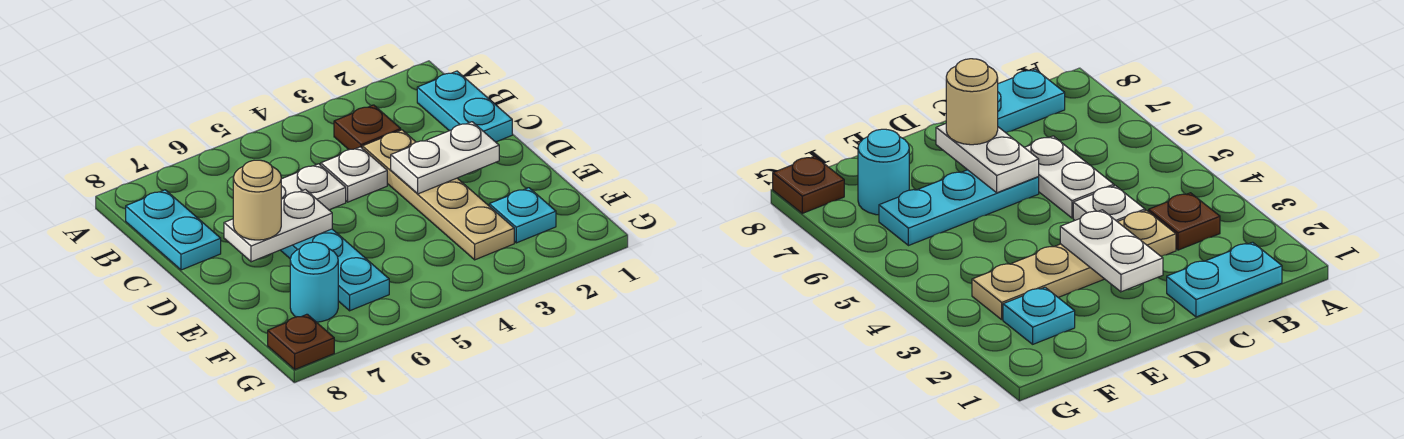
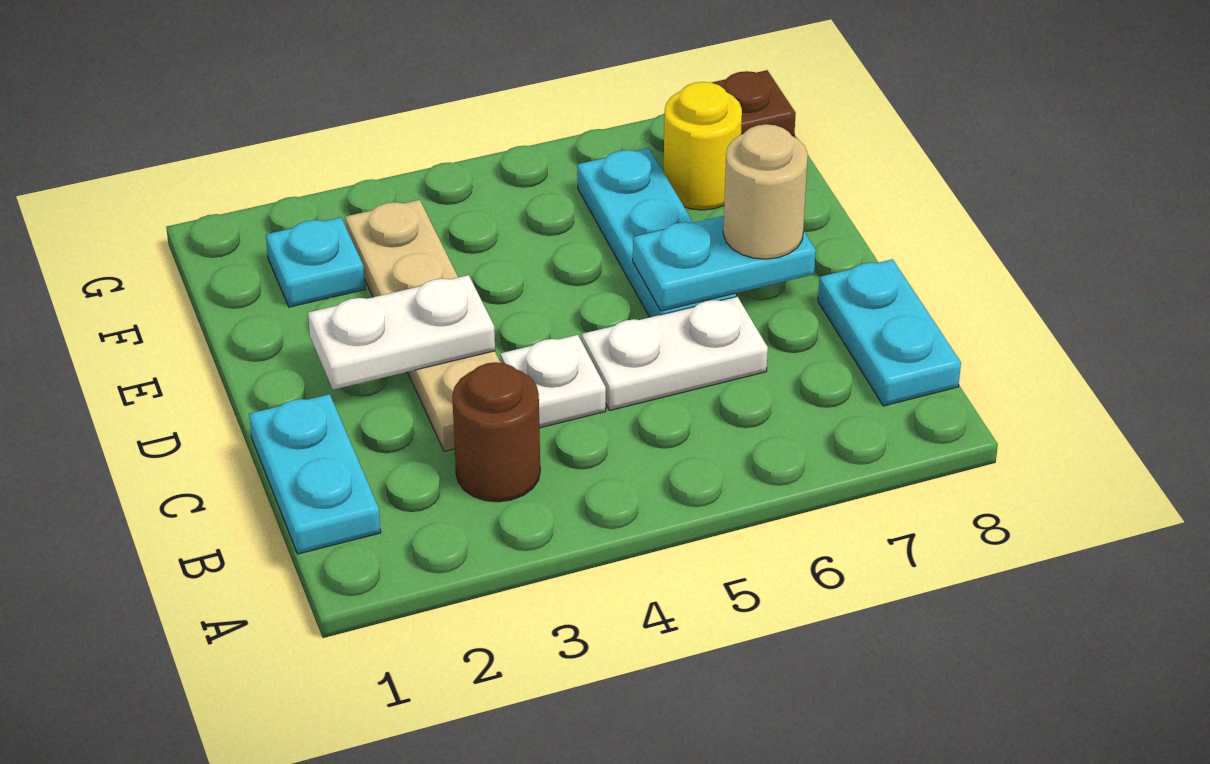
brown plate B3 level 1 -> brown round brick B3 level 1
white plate D6:D7 level 2 -> cyan plate D6:D7 level 2
cyan round brick F7 level 1 -> yellow round brick F7 level 1

